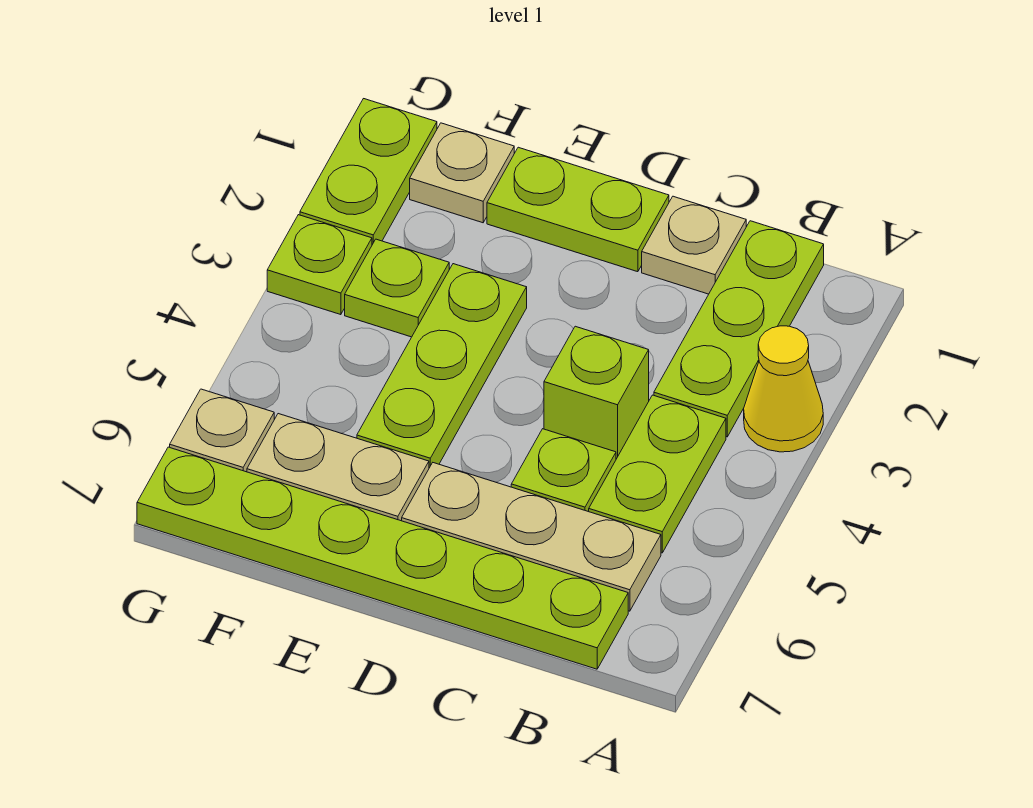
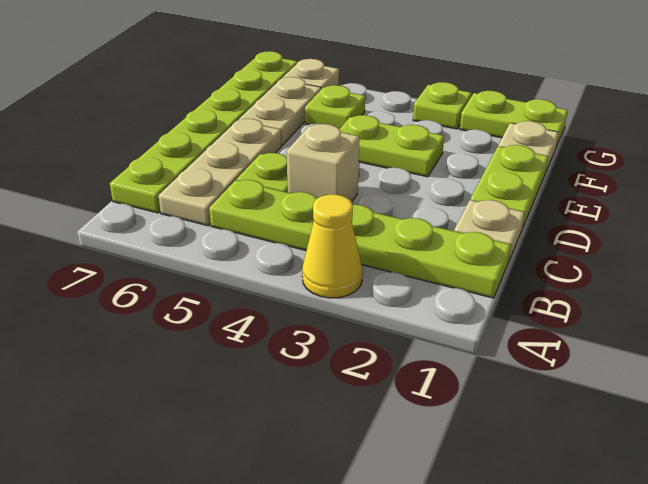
lime brick C4 level 1 -> tan brick C4 level 1
lime plate E3:E5 level 1 -> lime plate E3:E4 level 1
lime plate F3 level 1 -> lime plate F5 level 1

